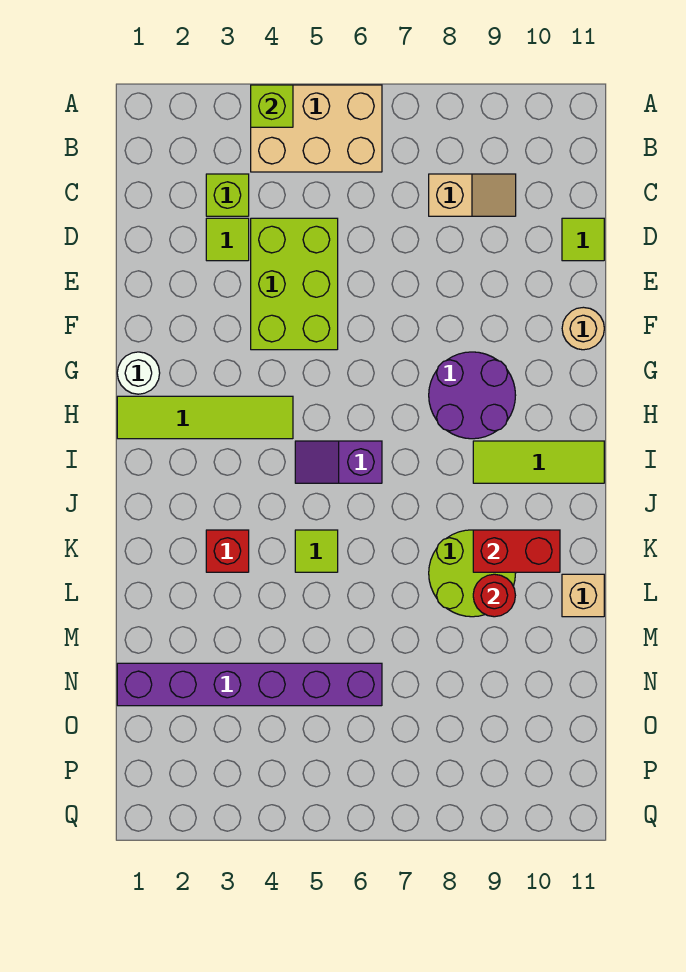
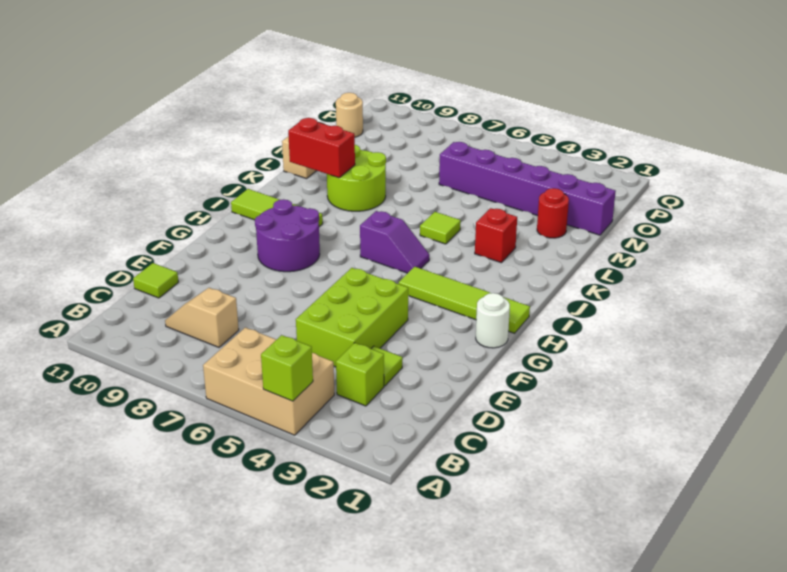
tan round brick F11 level 1 -> tan round brick O11 level 1
red round brick L9 level 2 -> red round brick M2 level 1

